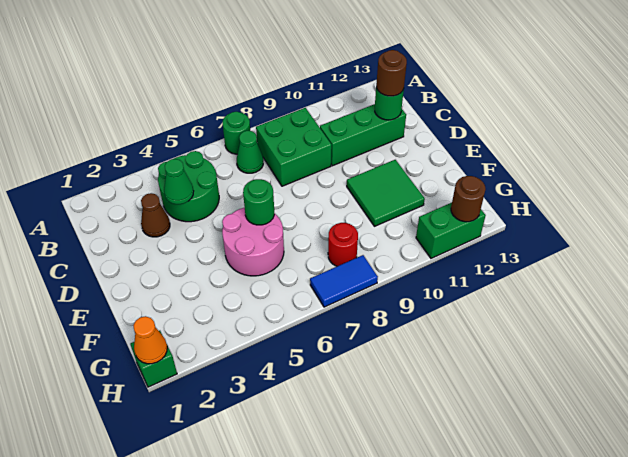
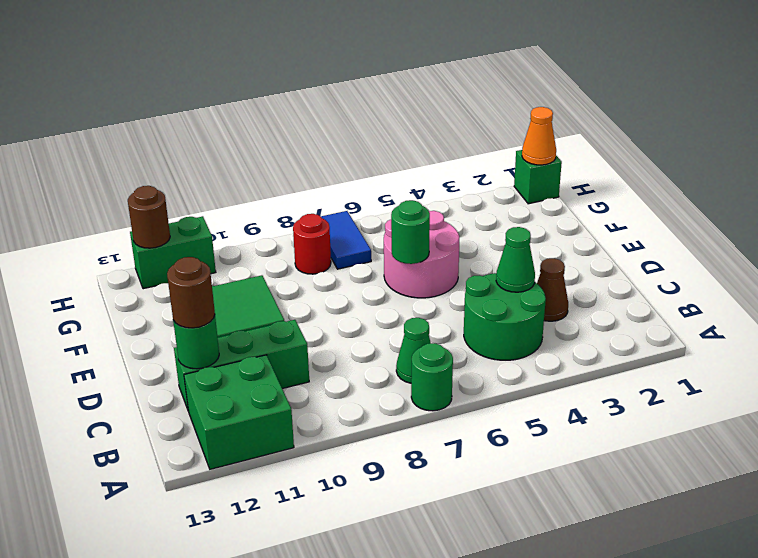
green brick B8:C9 level 1 -> green brick A11:B12 level 1
blue tile H7:H8 level 1 -> blue tile G7:H7 level 1

